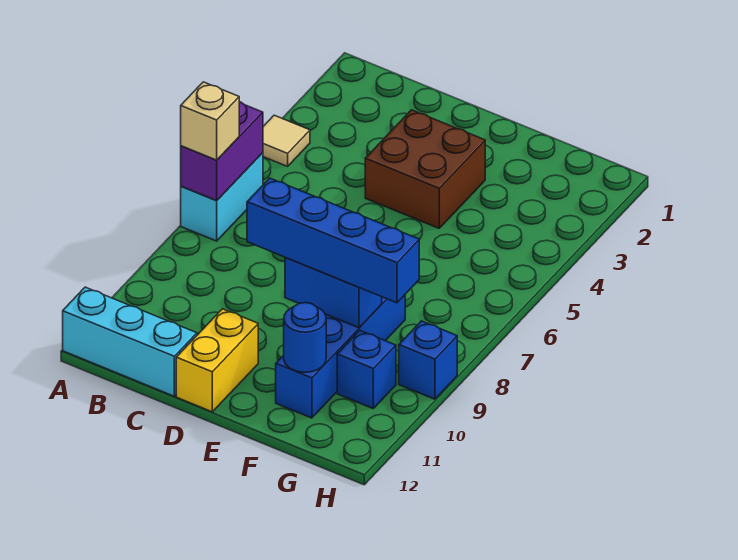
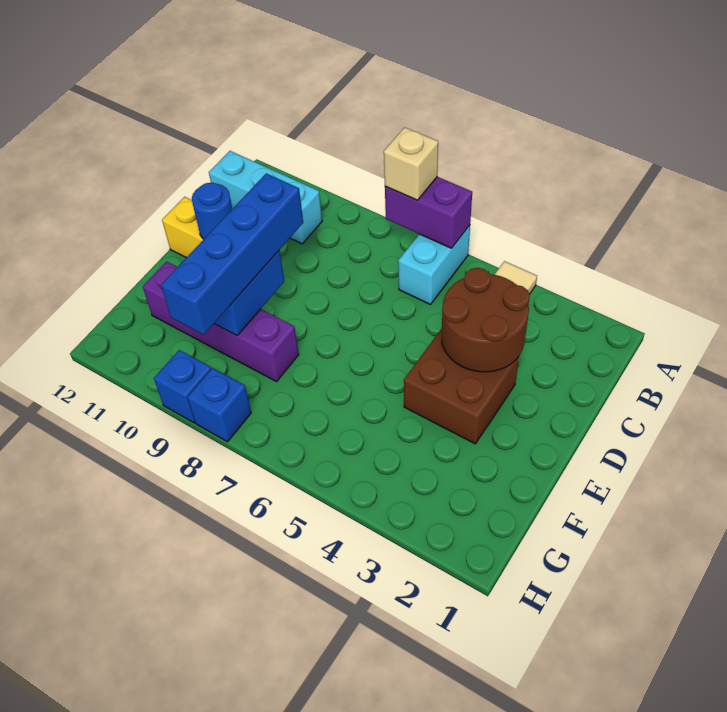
cyan brick A6:A7 level 1 -> cyan brick A6:B6 level 1
cyan brick A12:C12 level 1 -> cyan brick B10:B12 level 1
none -> brown round brick C3:D4 level 2
blue brick F8:F11 level 1 -> purple brick F8:F11 level 1
blue round brick F11 level 2 -> blue round brick D11 level 2
blue brick G10 level 1 -> blue brick H8 level 1

